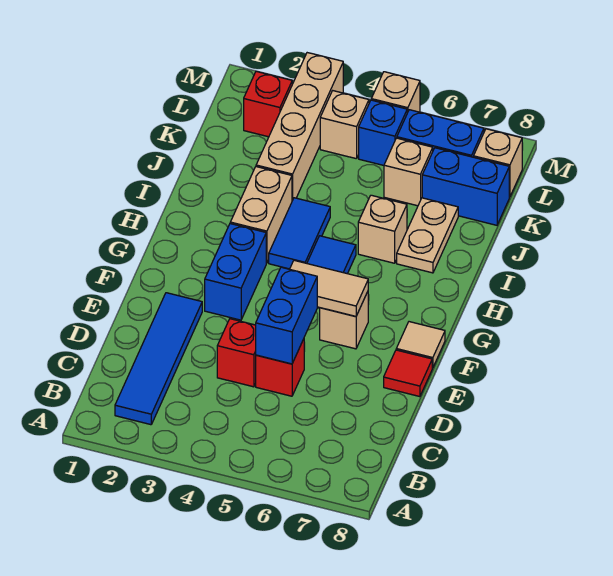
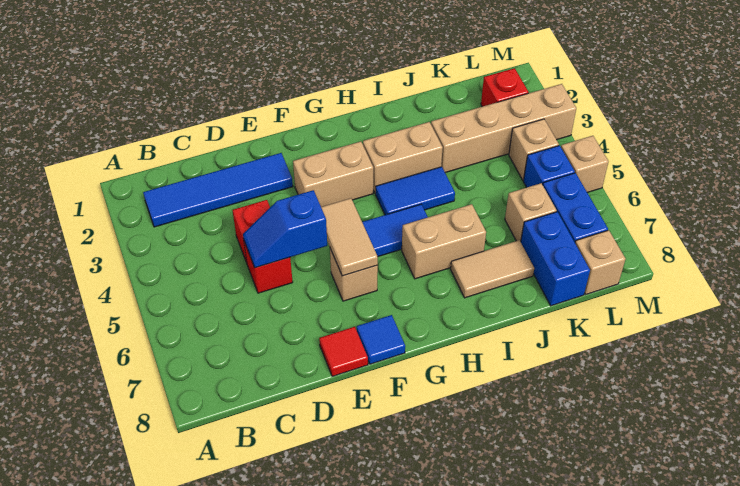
blue brick D5:E5 level 2 -> blue slope D5:E5 level 2 top E
blue brick F3:G3 level 1 -> tan brick F3:G3 level 1
tan tile F8 level 1 -> blue tile F8 level 1
tan brick I6 level 1 -> tan brick H6:I6 level 1
tan plate I7:J7 level 1 -> tan tile I7:J7 level 1

